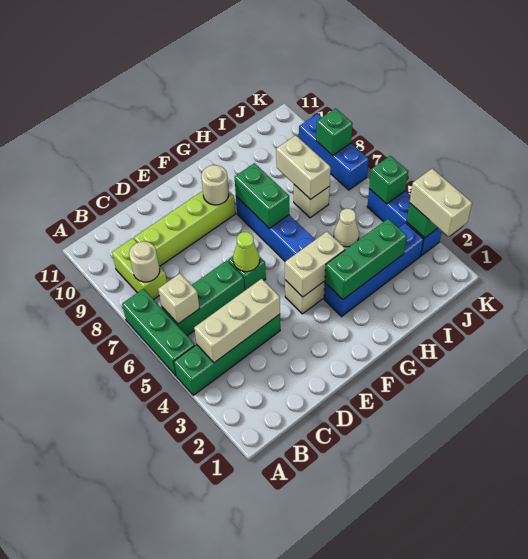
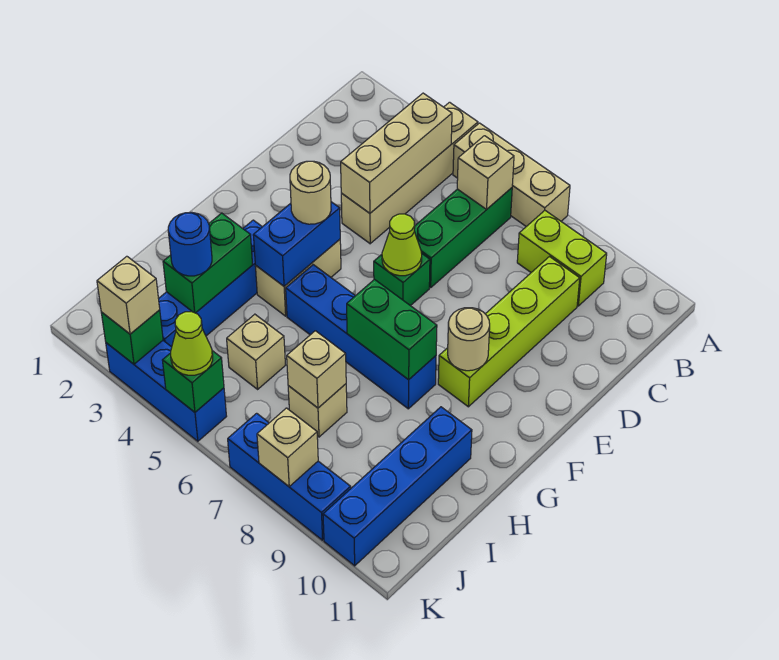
green brick A4:D4 level 1 -> tan brick A4:D4 level 1
green brick A5:A7 level 1 -> tan brick A5:A7 level 1
tan round brick B8 level 2 -> tan round brick F4 level 3
tan brick F4:G4 level 2 -> blue brick F4:G4 level 2
green brick G3:I3 level 2 -> green brick H3:I3 level 2
none -> blue brick H10:K10 level 1
none -> blue round brick I3 level 3
tan cone I5 level 1 -> tan brick I5 level 1
tan brick I7:I8 level 2 -> tan brick I7 level 2
tan brick K2:K3 level 3 -> tan brick K3 level 3
none -> lime cone K5 level 3
green brick K8 level 2 -> tan brick K8 level 2

